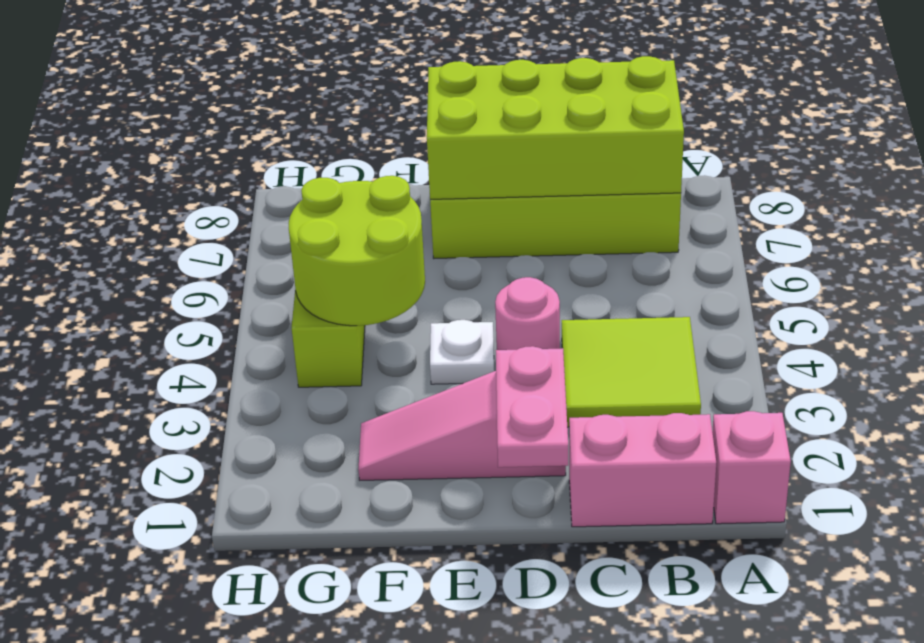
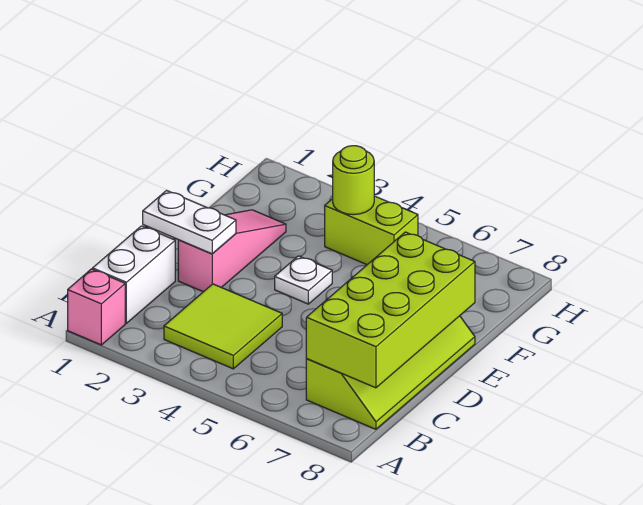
pink brick B1:C1 level 1 -> white brick B1:C1 level 1
pink plate D1:D2 level 2 -> white plate D1:D2 level 2
pink round brick D4 level 1 -> none
lime round brick F4:G5 level 2 -> lime round brick G4 level 2

